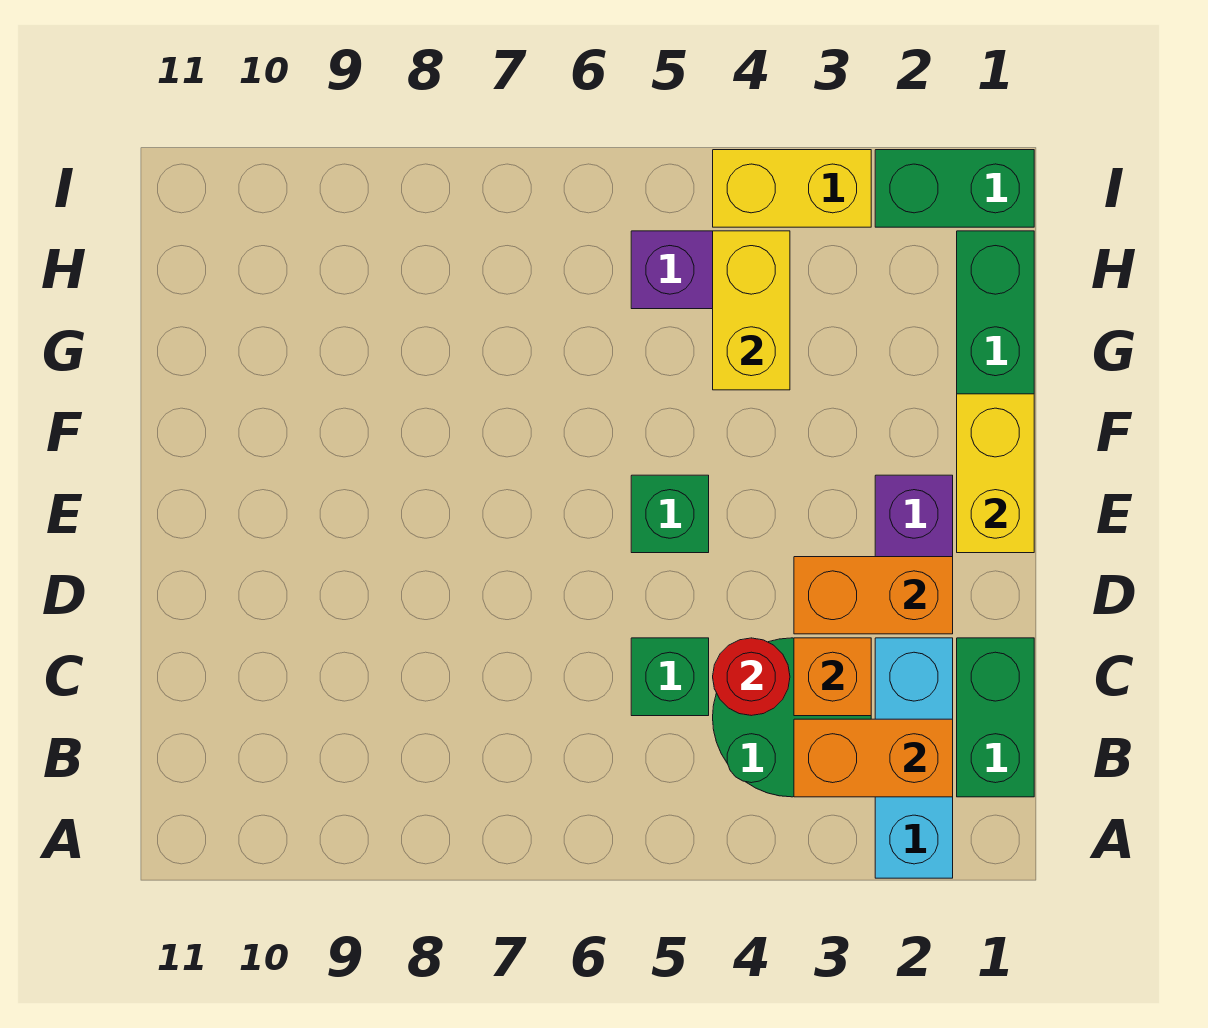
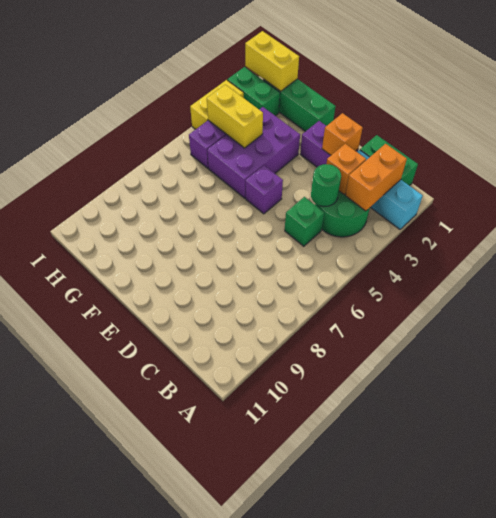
red round brick C4 level 2 -> green round brick C4 level 2
orange brick D2:D3 level 2 -> orange brick D2 level 2
yellow brick E1:F1 level 2 -> yellow brick H1:I1 level 2
green brick E5 level 1 -> purple brick E5 level 1
none -> purple brick F3:G5 level 1
green brick I1:I2 level 1 -> green brick H2:I2 level 1

